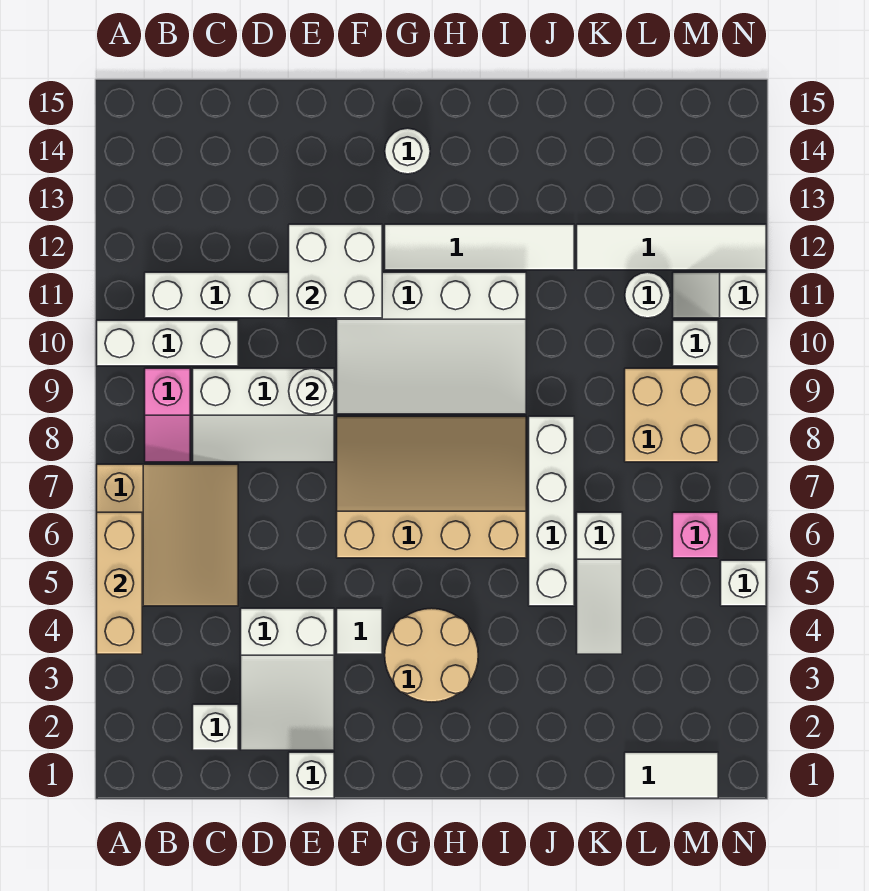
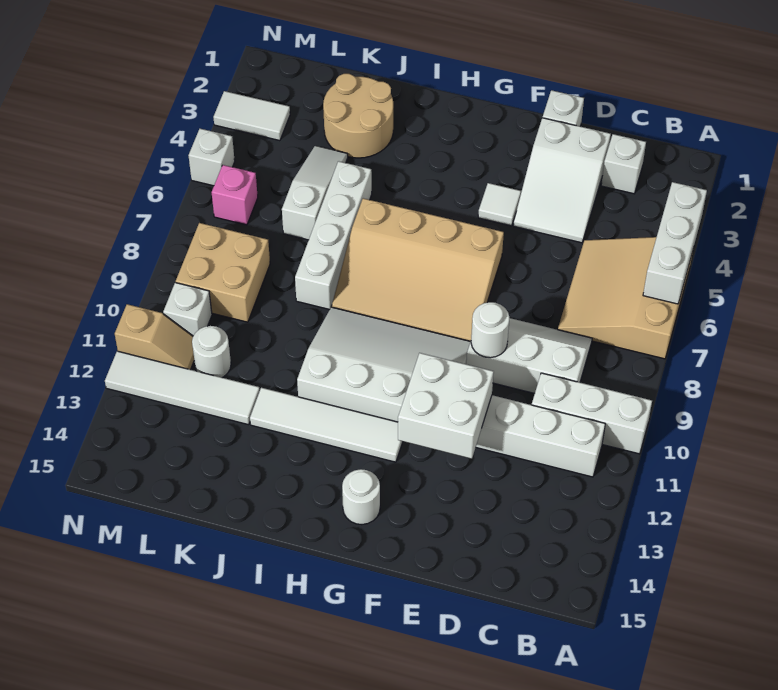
tan brick A4:A6 level 2 -> white brick A4:A6 level 2
pink slope B8:B9 level 1 top 9 -> none
white slope D2:E4 level 1 top 4 -> white slope D2:E4 level 1 top 2
tan round brick G3:H4 level 1 -> tan round brick J2:K3 level 1
white tile L1:M1 level 1 -> white tile M3:N3 level 1
white slope M11:N11 level 1 top N -> tan slope M11:N11 level 1 top N

